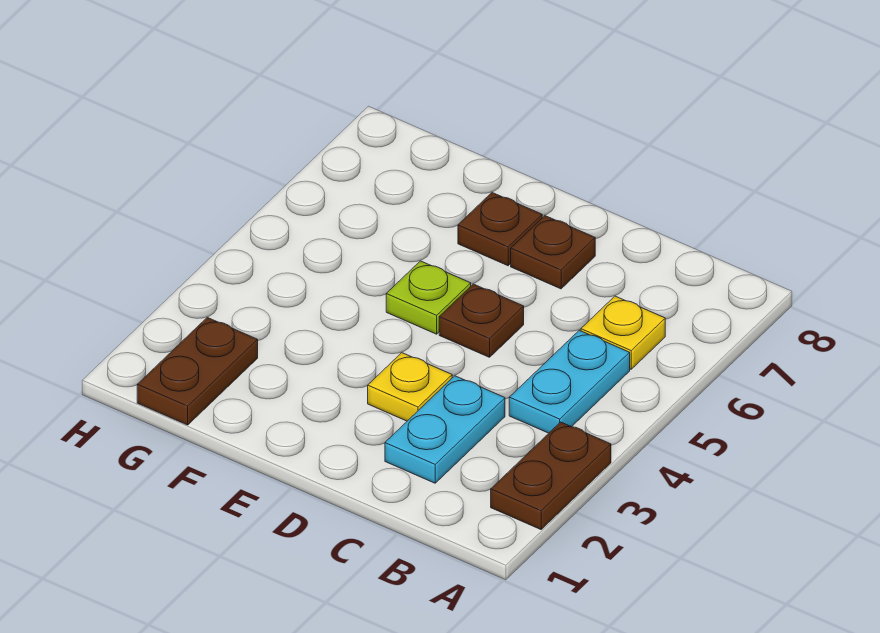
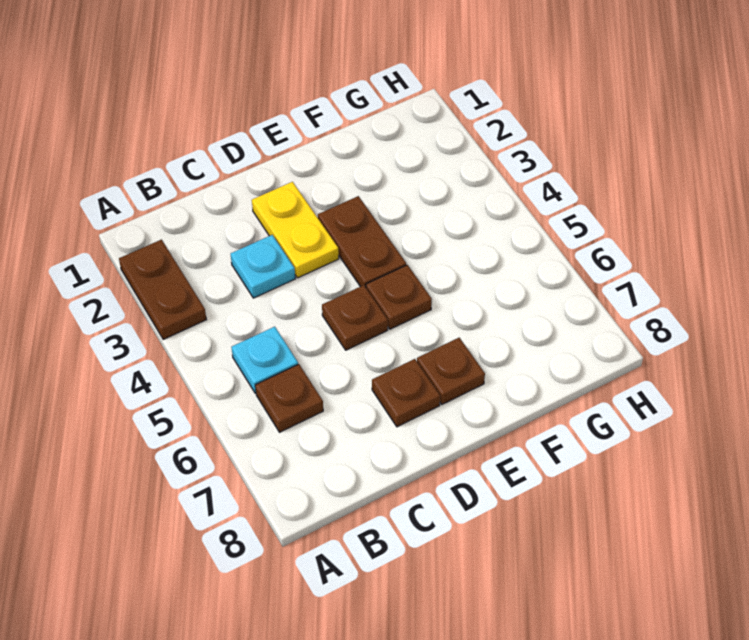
cyan plate B4:B5 level 1 -> cyan plate B5 level 1
yellow plate B6 level 1 -> brown plate B6 level 1
cyan plate C2:C3 level 1 -> cyan plate C3 level 1
yellow plate D3 level 1 -> yellow plate D2:D3 level 1
lime plate E5 level 1 -> brown plate E5 level 1
brown plate G1:G2 level 1 -> brown plate E3:E4 level 1

